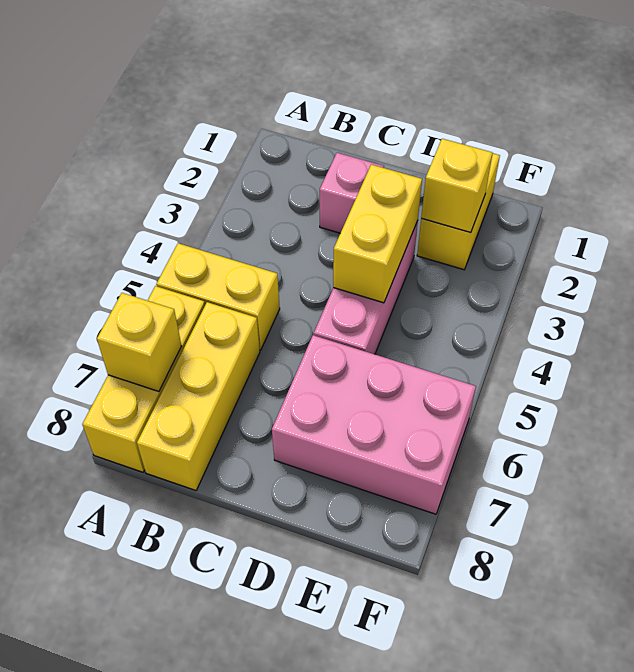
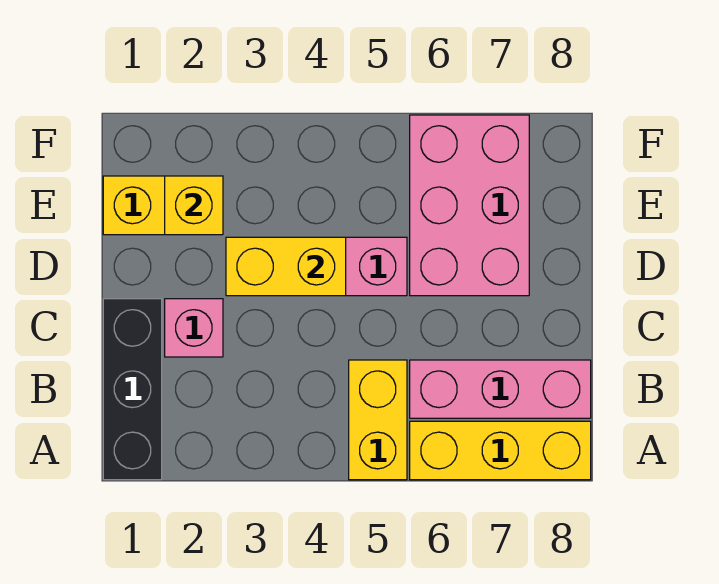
none -> black brick A1:C1 level 1
yellow brick A7 level 2 -> none
yellow brick B6:B8 level 1 -> pink brick B6:B8 level 1

